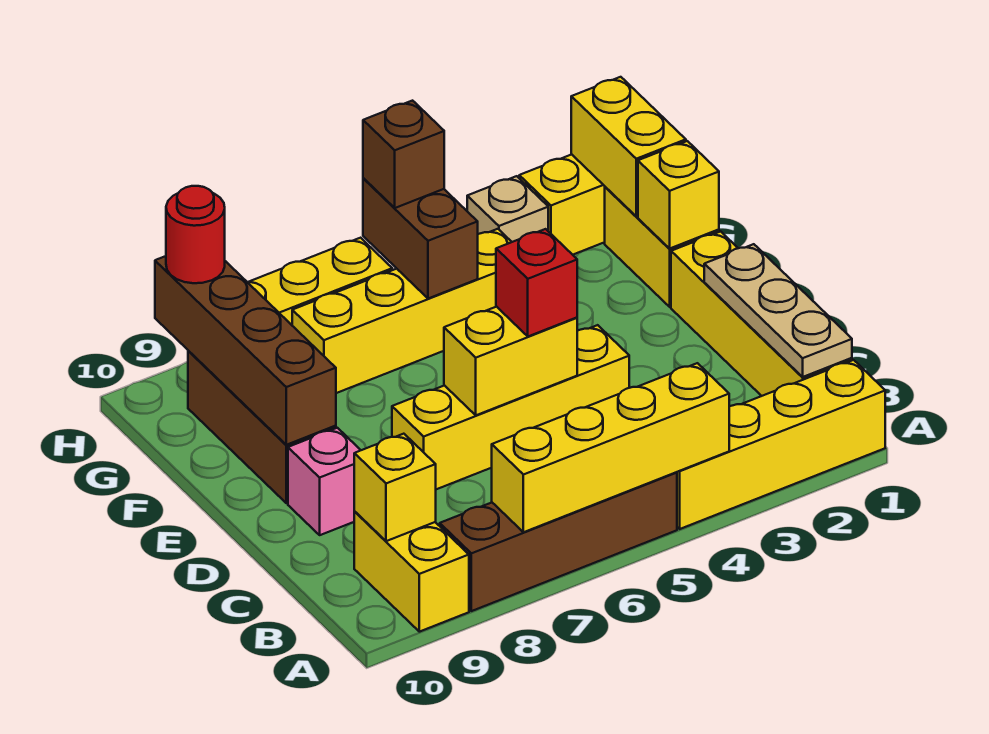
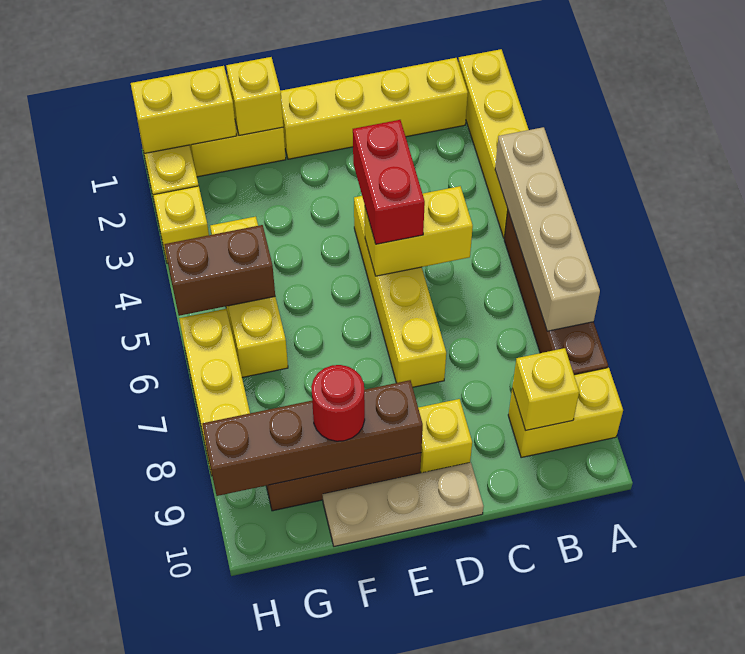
yellow brick A4:A7 level 2 -> tan brick A4:A7 level 2
tan plate B1:D1 level 2 -> tan plate D10:F10 level 1
yellow brick D5:D6 level 2 -> yellow brick C5:D5 level 2
red brick D5 level 3 -> red brick D4:D5 level 3
pink brick D9 level 1 -> yellow brick D9 level 1
yellow brick G4:G7 level 1 -> yellow brick G4:G6 level 1
tan brick H3 level 1 -> yellow brick H3 level 1
brown brick H5 level 3 -> none
red round brick H9 level 3 -> red round brick F9 level 3

